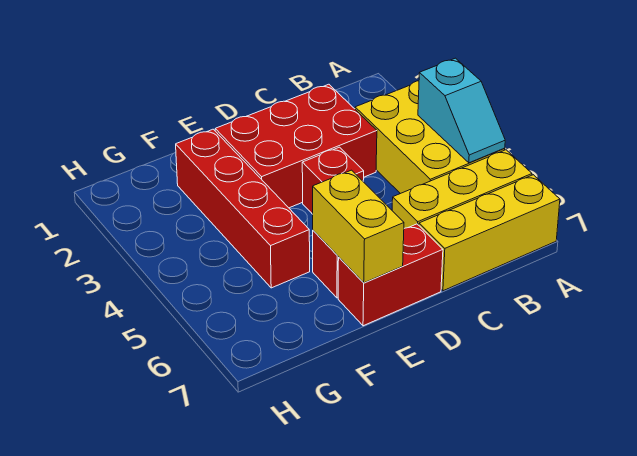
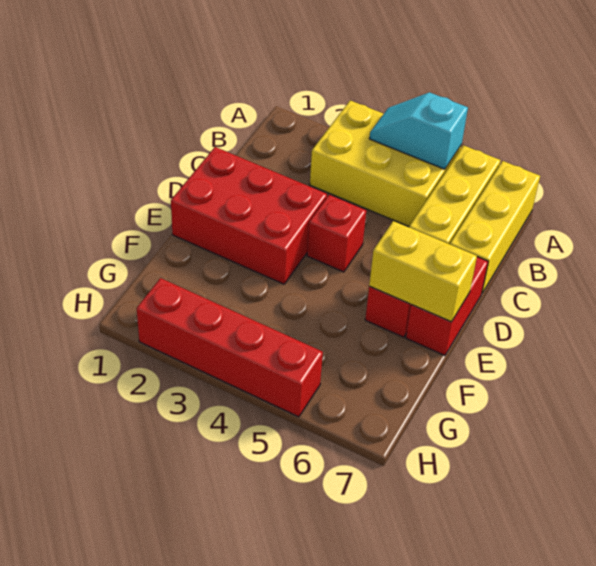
cyan slope A4:A5 level 2 top 4 -> cyan slope A4:A5 level 2 top 5
red brick C2:E3 level 1 -> red brick D1:E3 level 1
red brick F2:F5 level 1 -> red brick H2:H5 level 1

